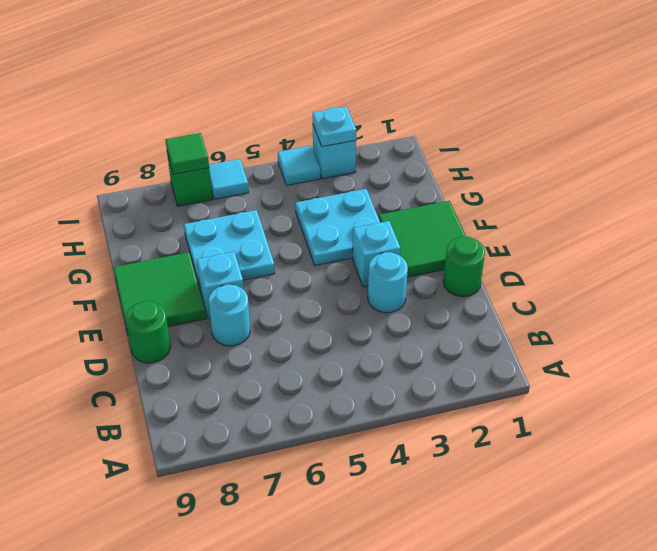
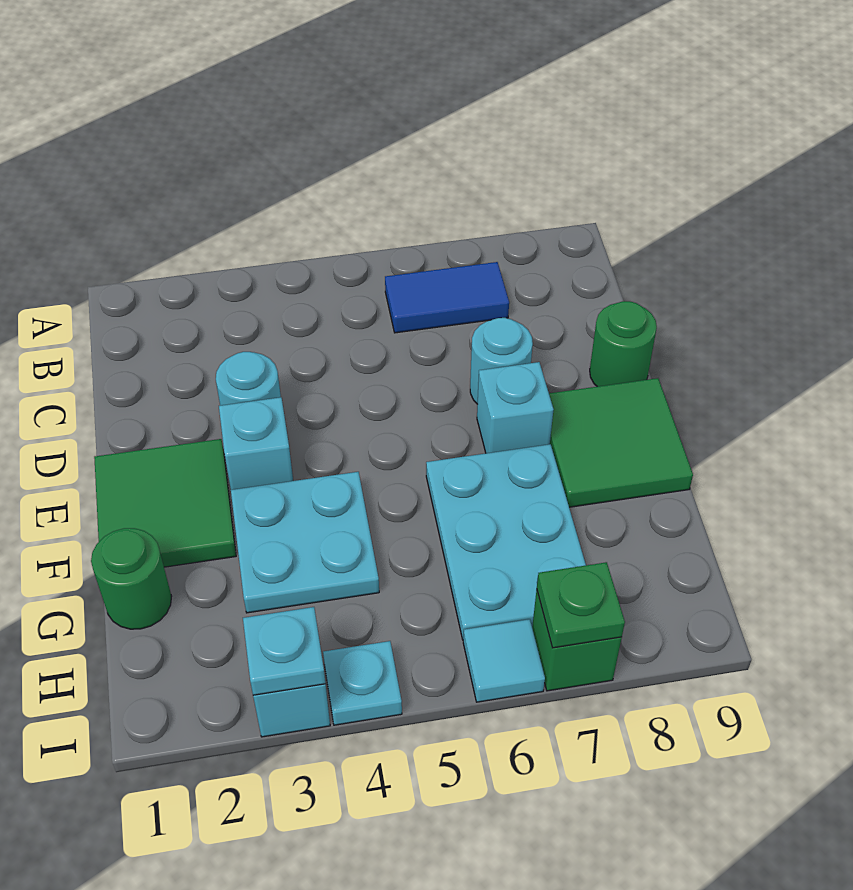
none -> blue tile B6:B7 level 1
green round brick D1 level 1 -> green round brick G1 level 1
cyan plate F6:G7 level 1 -> cyan plate F6:H7 level 1
cyan tile I4 level 1 -> cyan plate I4 level 1
green tile I7 level 2 -> green plate I7 level 2

